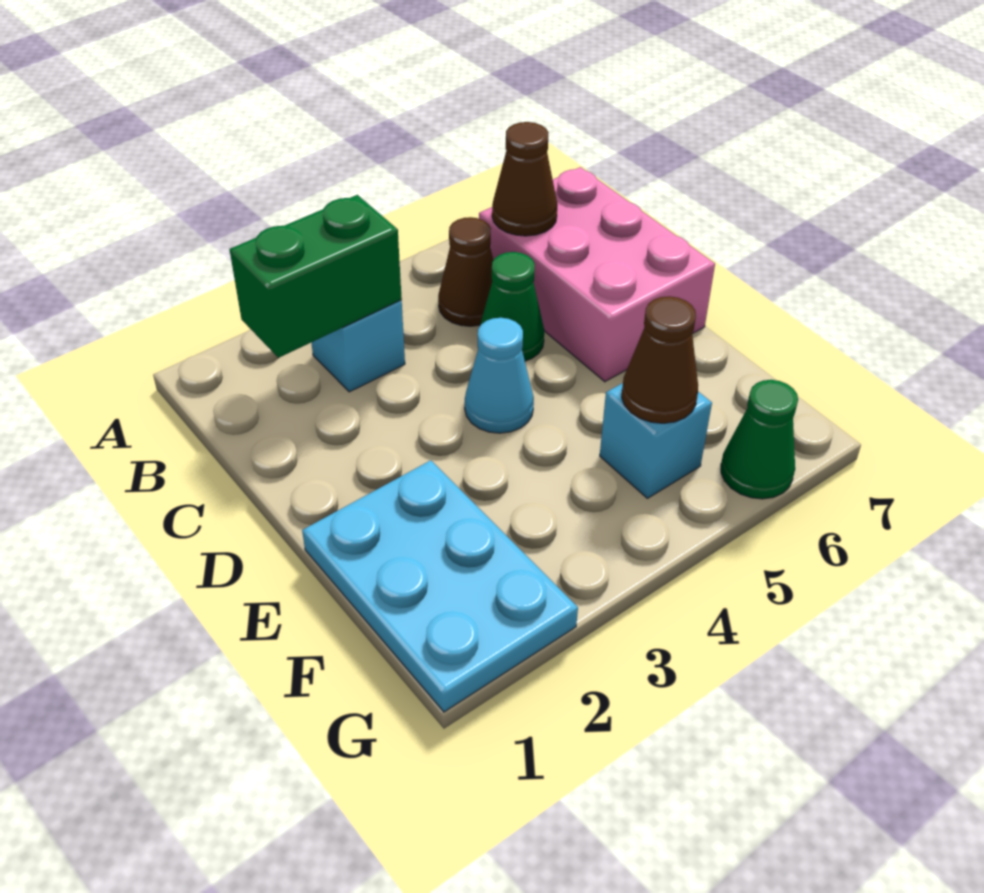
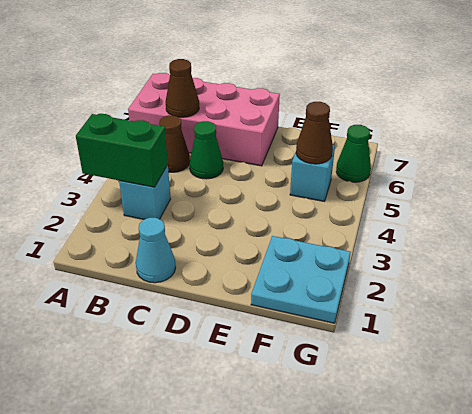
green brick B2:B3 level 2 -> green brick A3:B3 level 2
pink brick B6:D7 level 1 -> pink brick A6:D7 level 1
cyan cone D4 level 1 -> cyan cone C1 level 1
cyan plate E1:G2 level 1 -> cyan plate F1:G2 level 1

